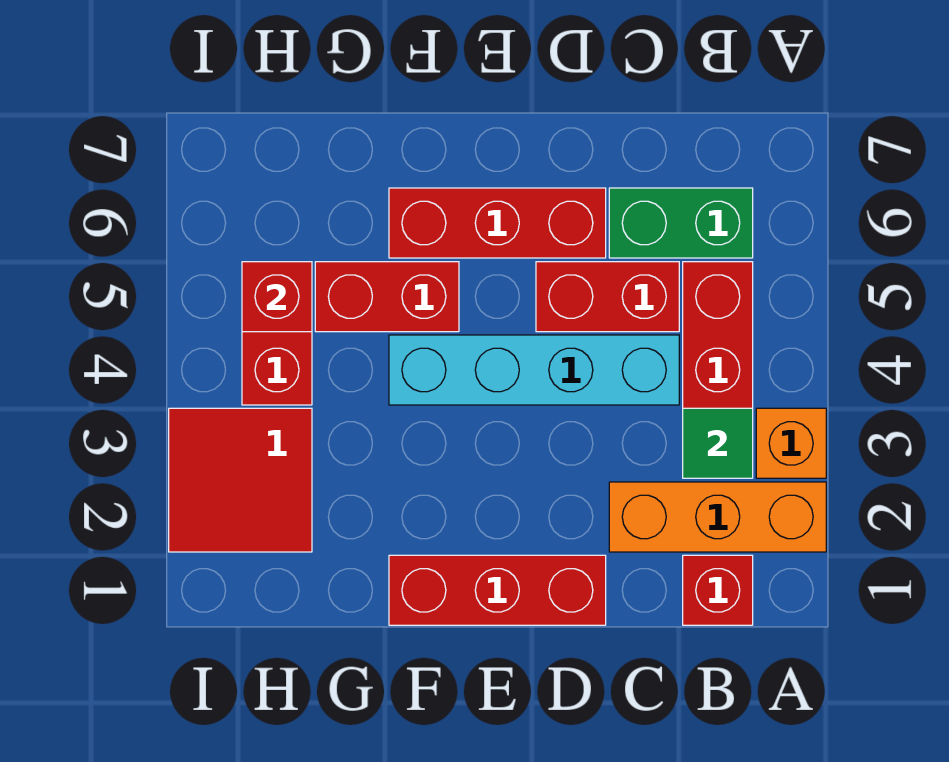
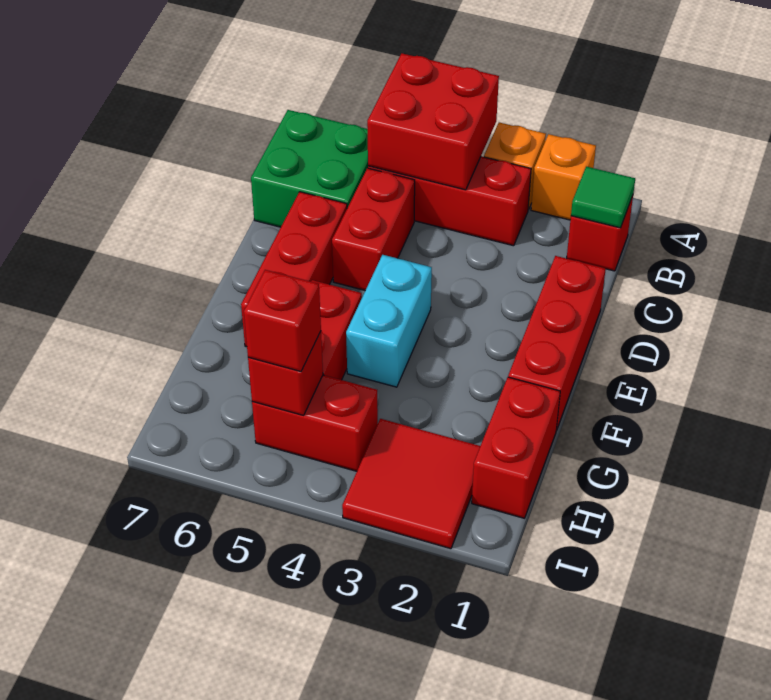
orange brick A2:C2 level 1 -> orange brick A2 level 1
none -> red brick A4:B5 level 2
green tile B3 level 2 -> green tile B1 level 2
green brick B6:C6 level 1 -> green brick B6:C7 level 1
cyan brick C4:F4 level 1 -> cyan brick E4:F4 level 1
none -> red brick G1:H1 level 1
none -> red brick H5 level 3

